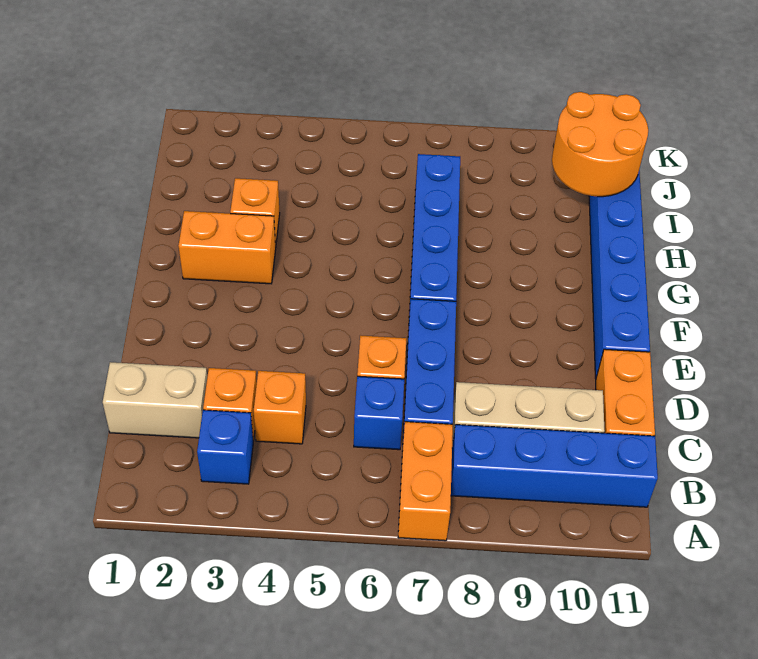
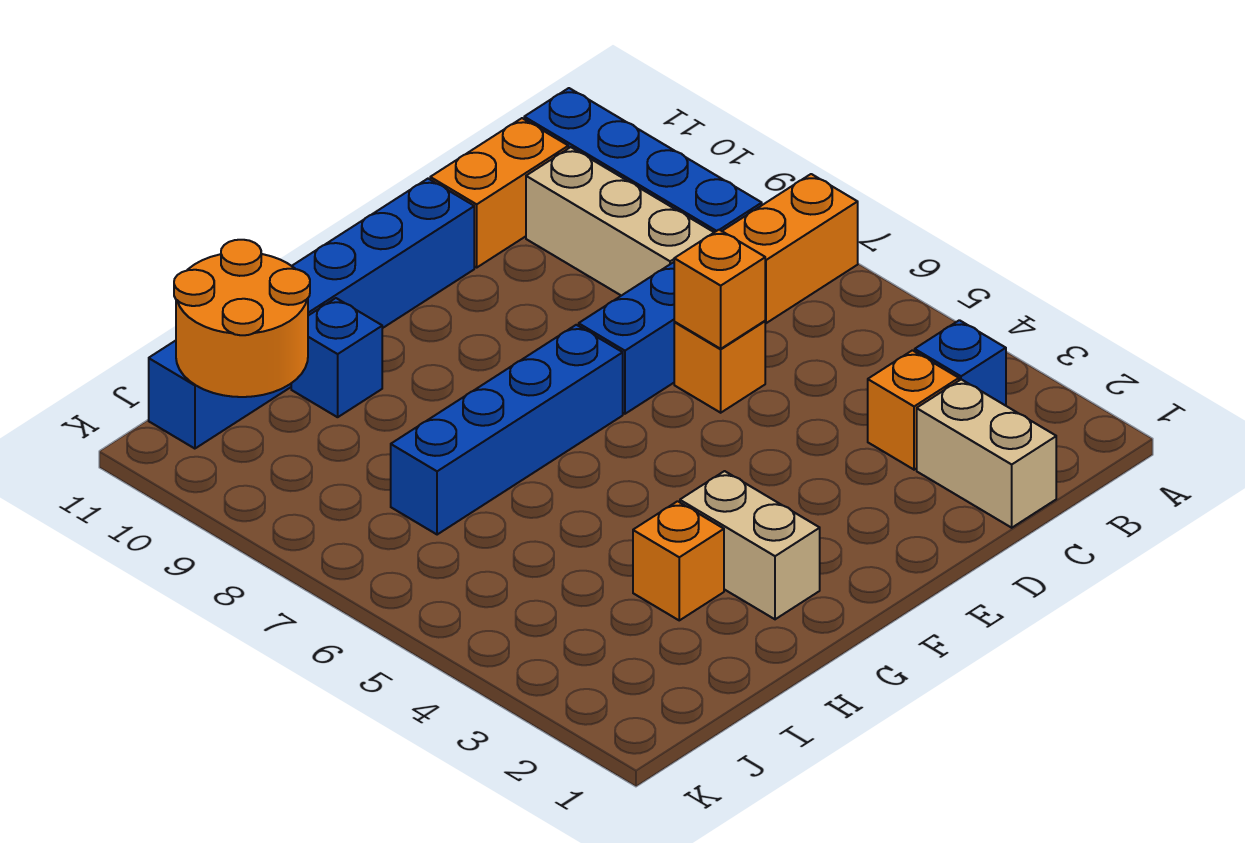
orange brick C4 level 1 -> orange brick D6 level 2
blue brick C6 level 1 -> blue brick H10 level 1
orange brick G2:G3 level 1 -> tan brick G2:G3 level 1

